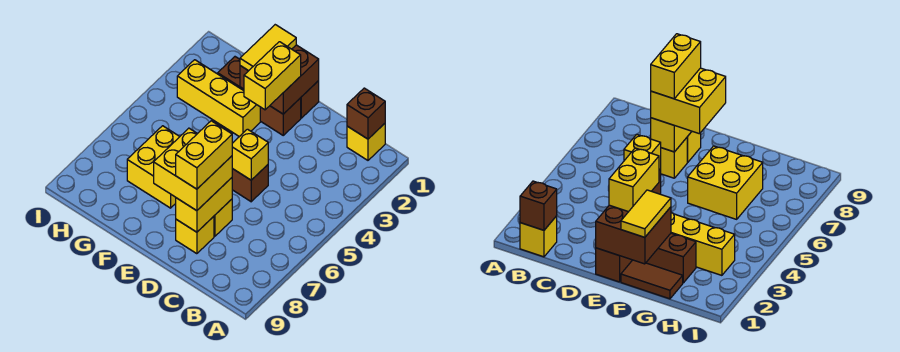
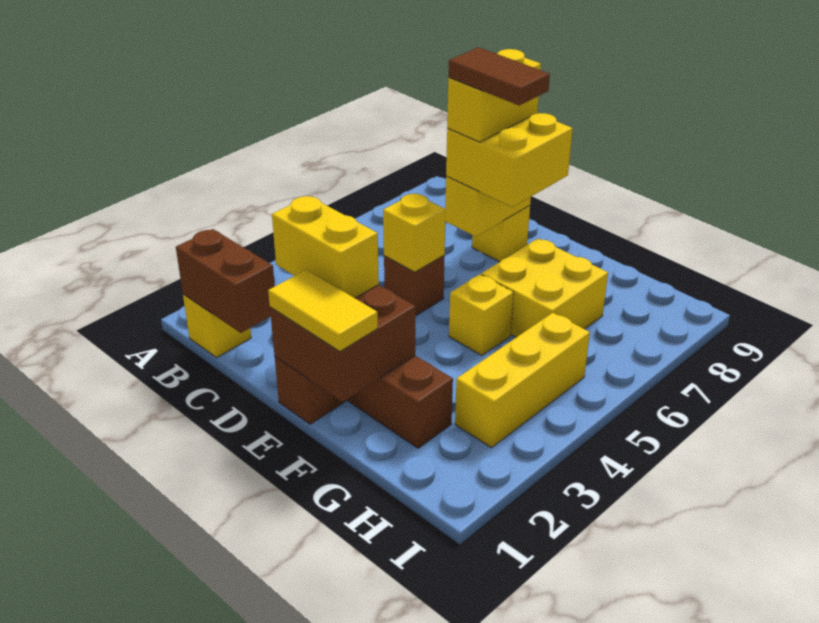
brown brick B1 level 2 -> brown brick B1:C1 level 2
yellow brick D7 level 1 -> yellow brick F5 level 1
yellow brick E2:E3 level 3 -> yellow brick D2:E2 level 3
brown tile F1:G1 level 1 -> brown tile D7:E7 level 5
yellow tile F1:F2 level 3 -> yellow tile E1:F1 level 3
yellow brick F3:H3 level 1 -> yellow brick H3:H5 level 1

